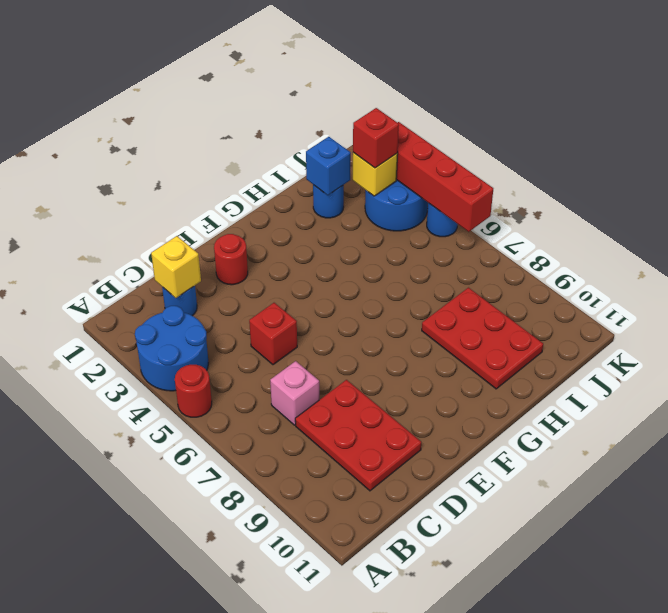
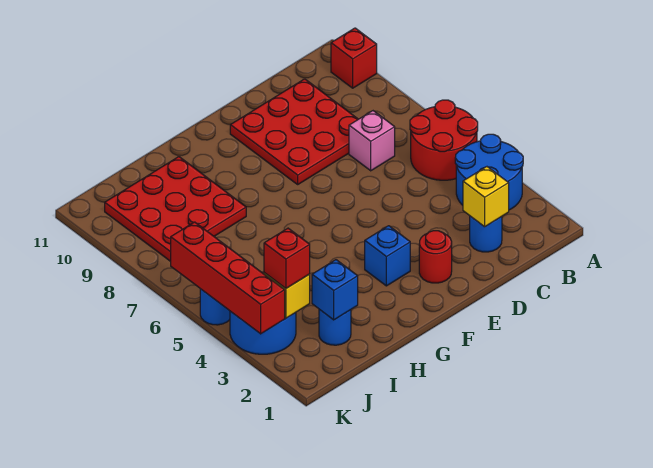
red round brick A5 level 1 -> red round brick A5:B6 level 1
red plate C8:D10 level 1 -> red plate C8:E10 level 1
red brick D5 level 1 -> red brick A10 level 1
none -> blue brick F3 level 1
red plate H8:I10 level 1 -> red plate H8:J10 level 1

